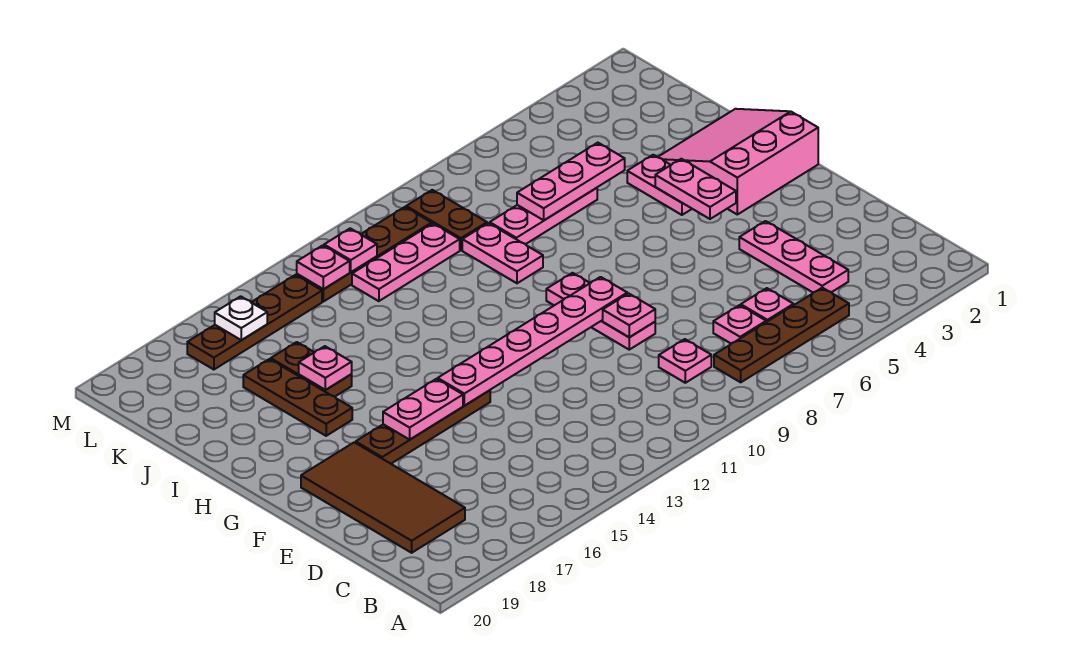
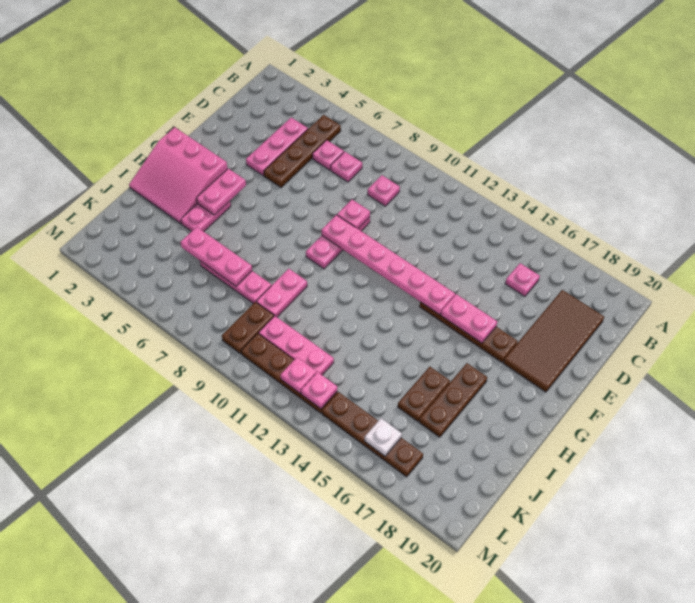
brown plate B5:B8 level 1 -> brown plate B5:E5 level 1
pink plate I16 level 2 -> pink plate C16 level 1

